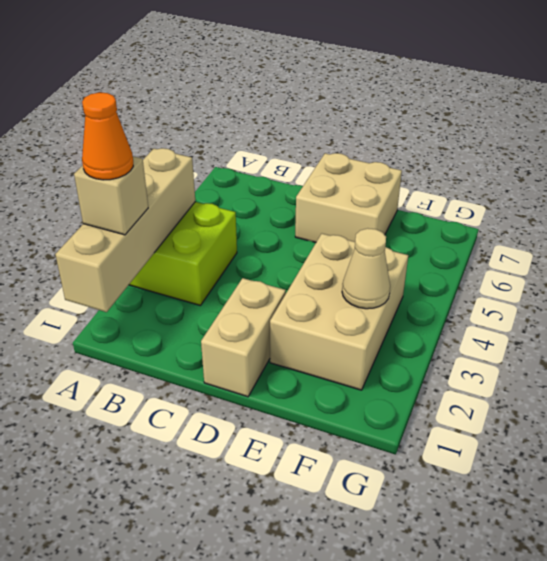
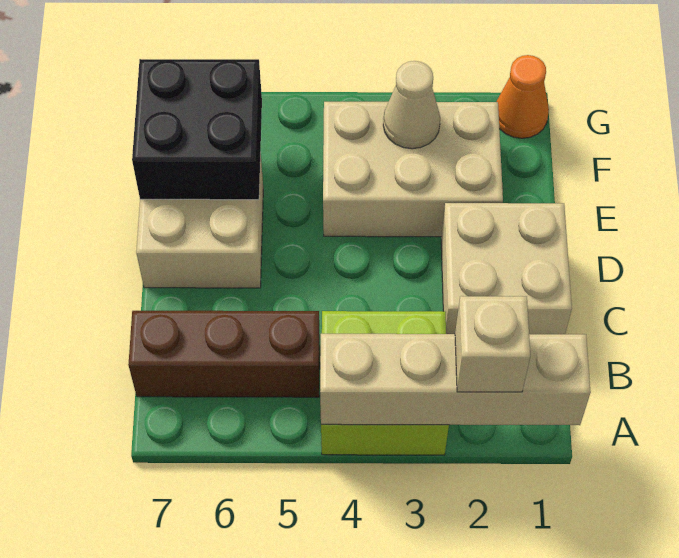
orange cone A2 level 4 -> orange cone G1 level 1
none -> brown brick B5:B7 level 1
tan brick D1:D2 level 1 -> tan brick C1:D2 level 1
none -> black brick E6:F7 level 2

